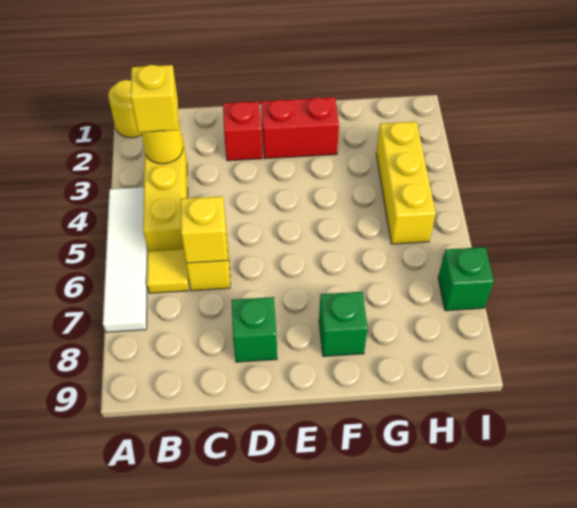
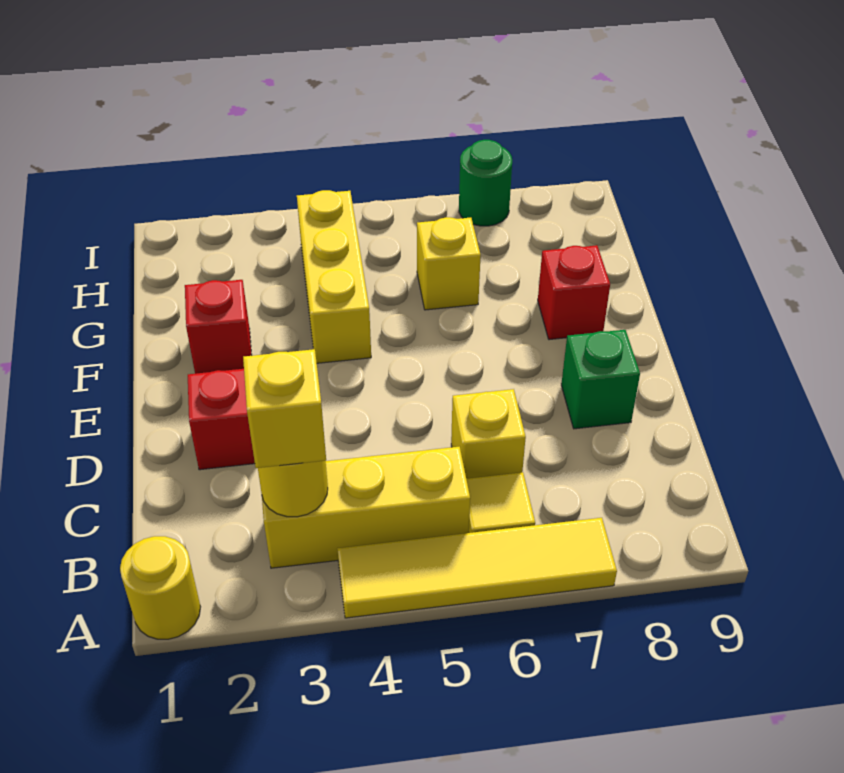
white tile A4:A7 level 1 -> yellow tile A4:A7 level 1
yellow brick C6 level 2 -> yellow brick G6 level 1
red brick E2:F2 level 1 -> red brick F2 level 1
green brick F8 level 1 -> red brick F8 level 1
yellow brick H3:H5 level 1 -> yellow brick F4:H4 level 1
green brick I7 level 1 -> green round brick I7 level 1

